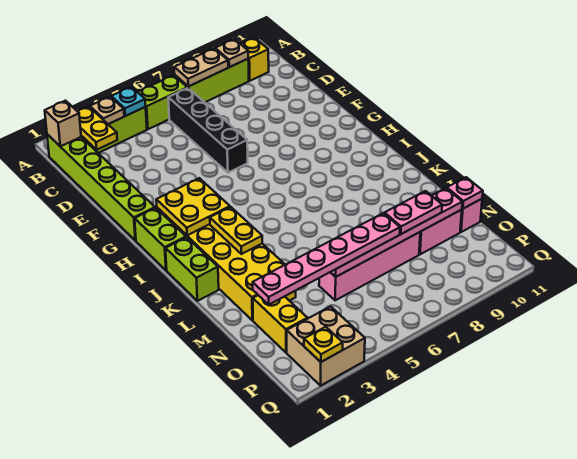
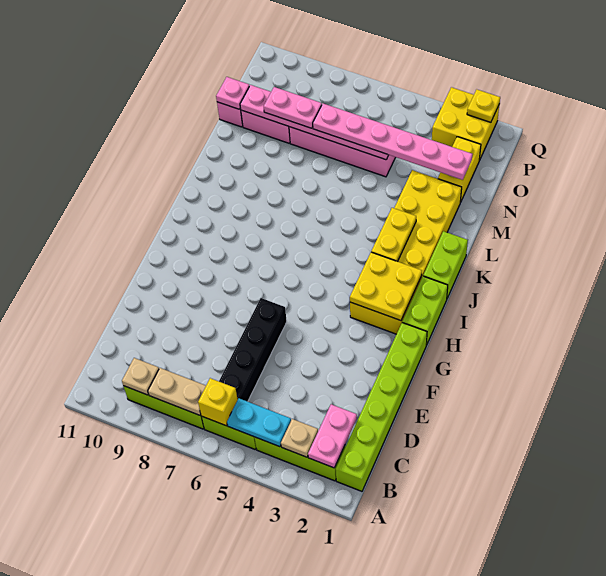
tan brick B1 level 2 -> none
yellow plate B2:C2 level 2 -> pink plate B2:C2 level 2
cyan plate B4 level 2 -> cyan plate B4:B5 level 2
yellow brick B10 level 1 -> yellow brick B6 level 2
tan brick P2:Q3 level 1 -> yellow brick P2:Q3 level 1

